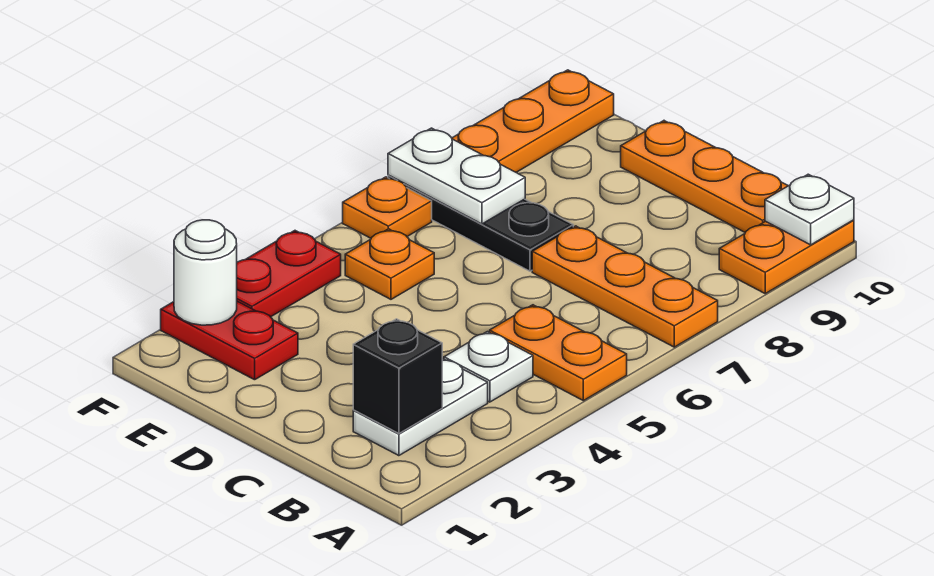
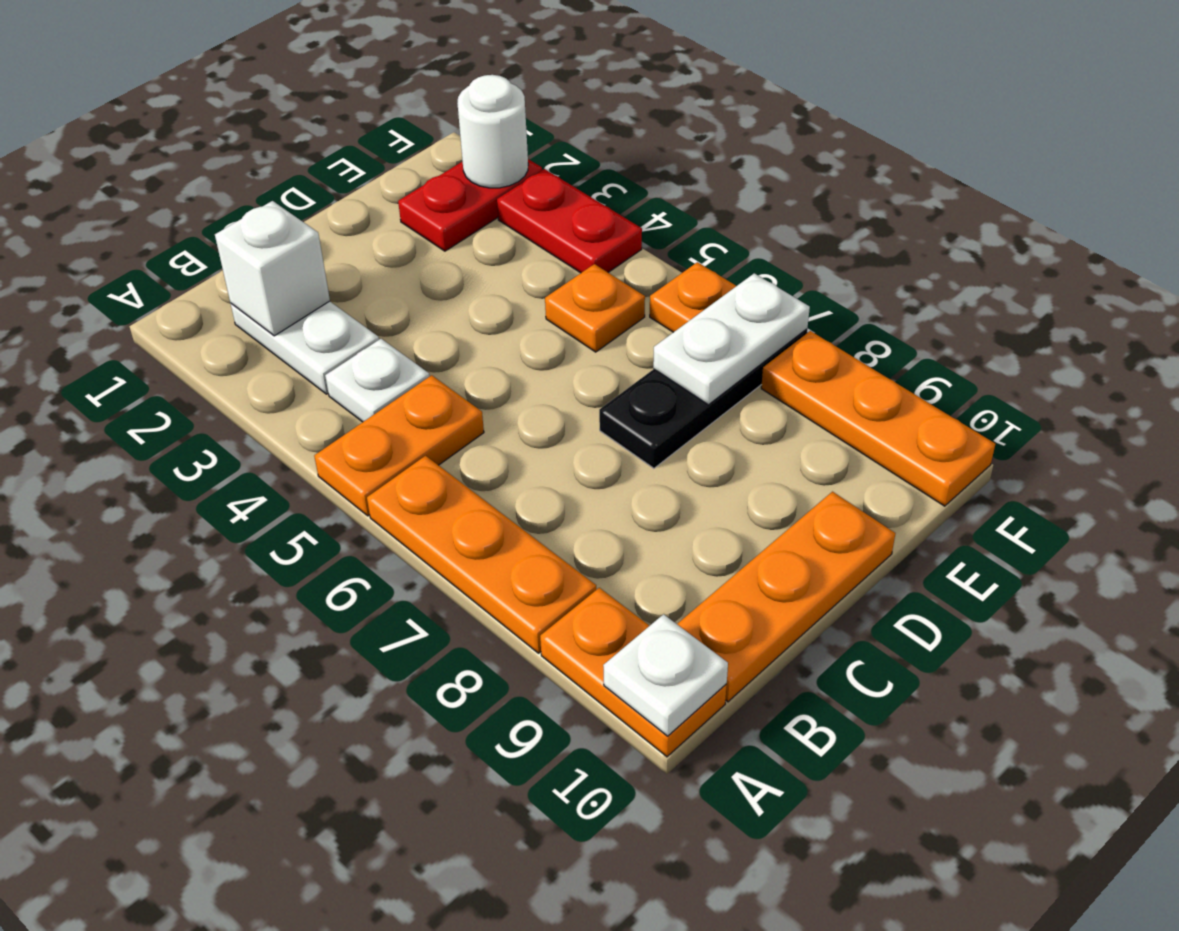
orange plate A7:C7 level 1 -> orange plate A6:A8 level 1
black brick B2 level 2 -> white brick B2 level 2

